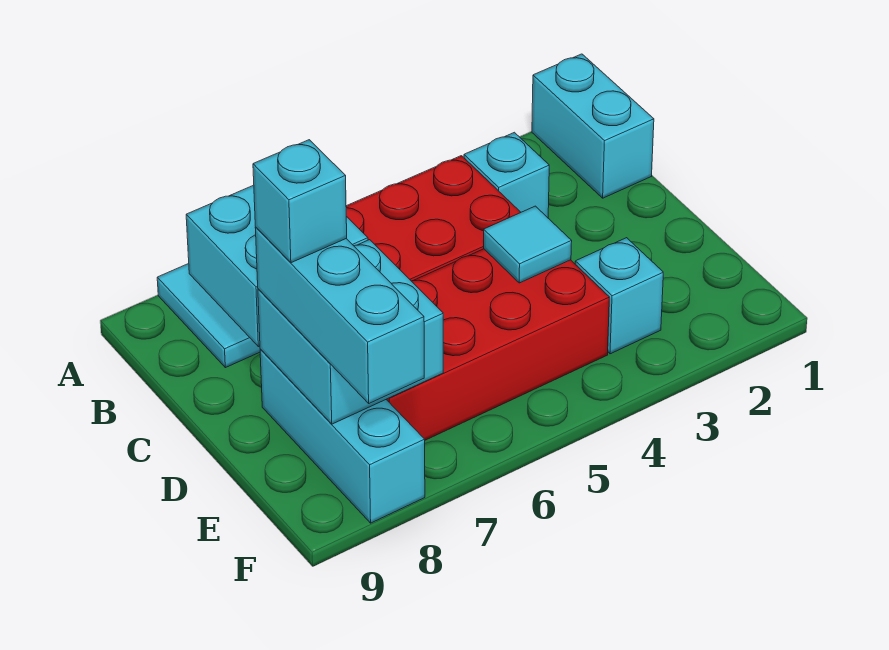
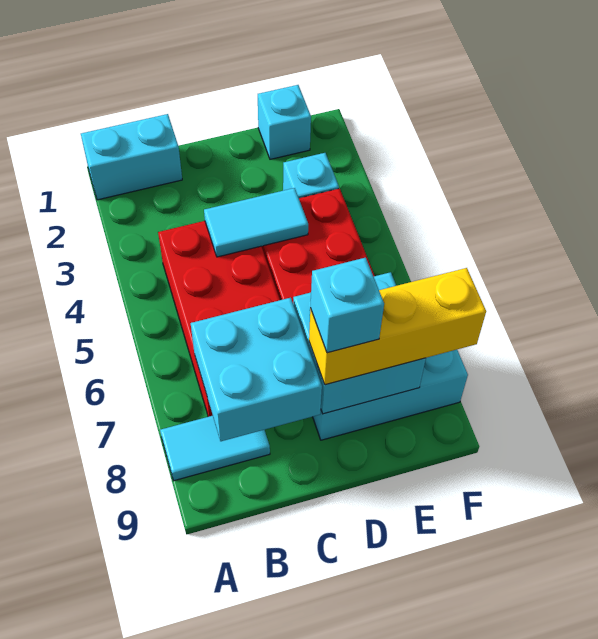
cyan brick B3 level 1 -> cyan brick E1 level 1
cyan tile D4 level 2 -> cyan tile C4:D4 level 2
cyan brick D8:F8 level 3 -> yellow brick D8:F8 level 3

